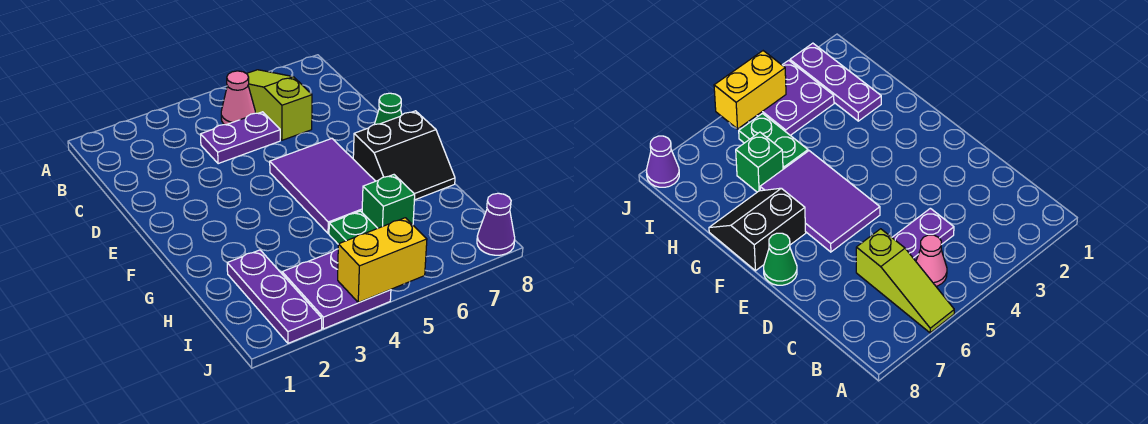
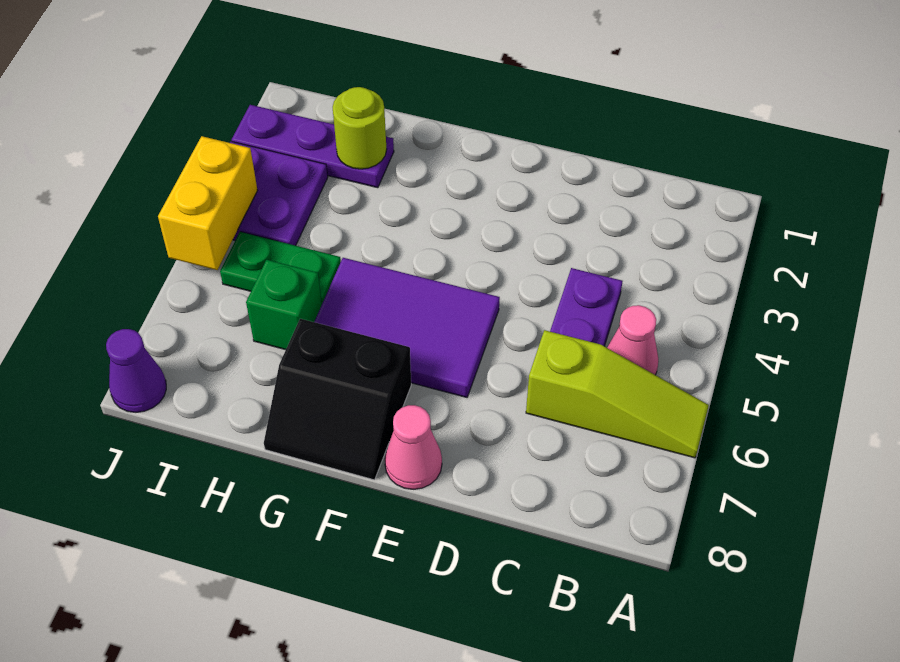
green cone E8 level 1 -> pink cone E8 level 1
black slope F7:G8 level 1 top F -> black slope F7:G8 level 1 top 7
none -> lime round brick H2 level 2

